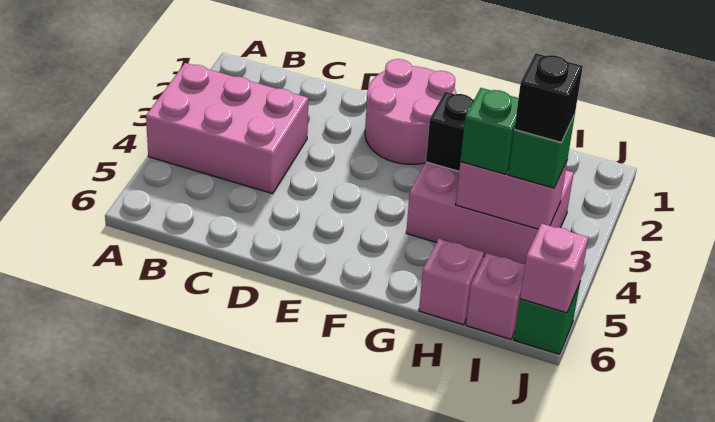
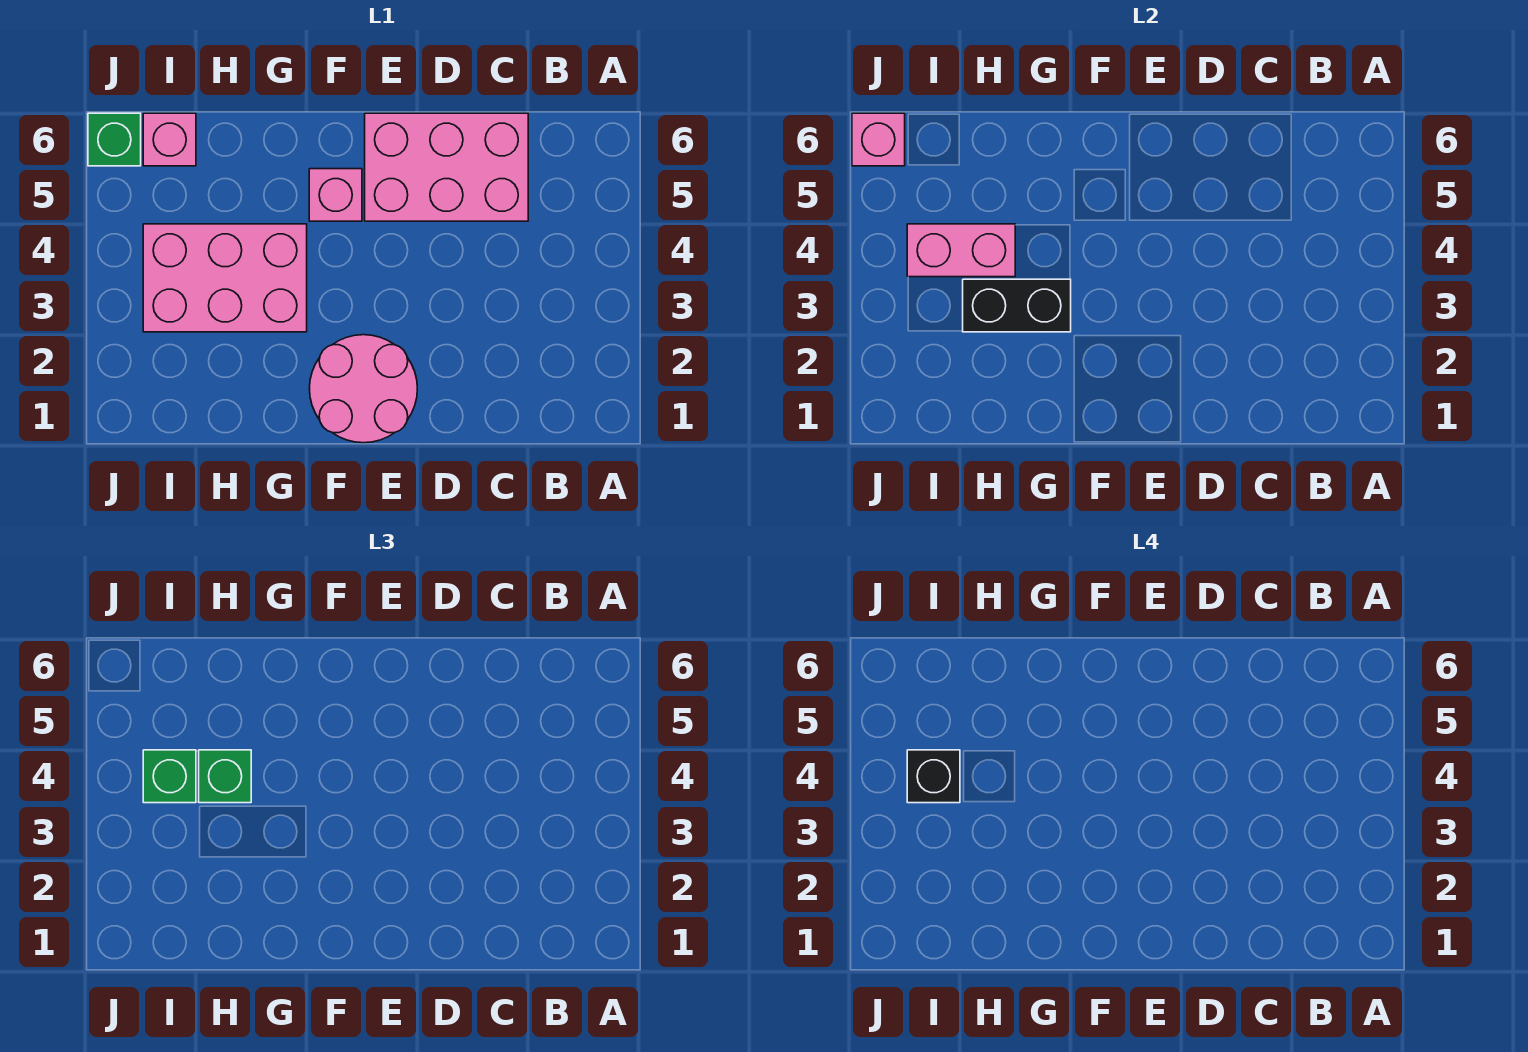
pink brick A3:C4 level 1 -> pink brick C5:E6 level 1
pink brick H6 level 1 -> pink brick F5 level 1

